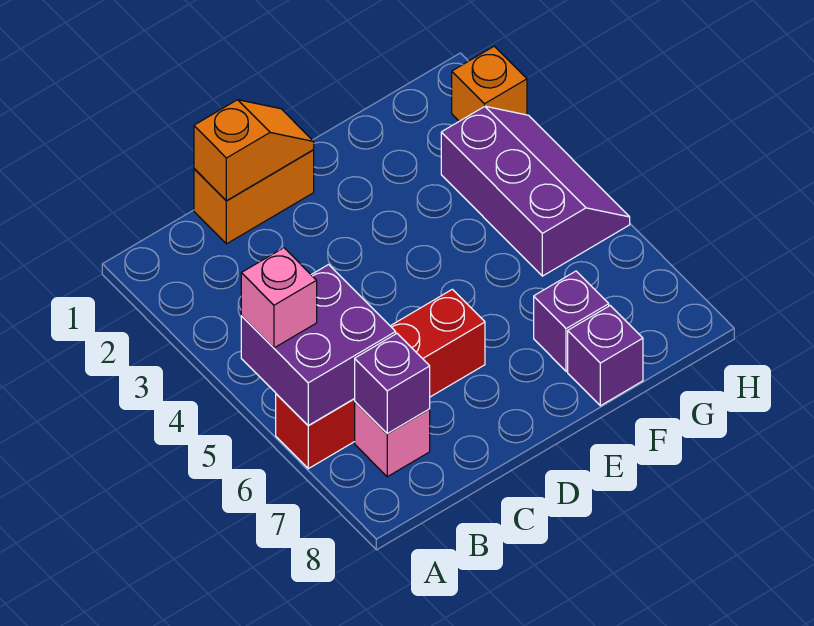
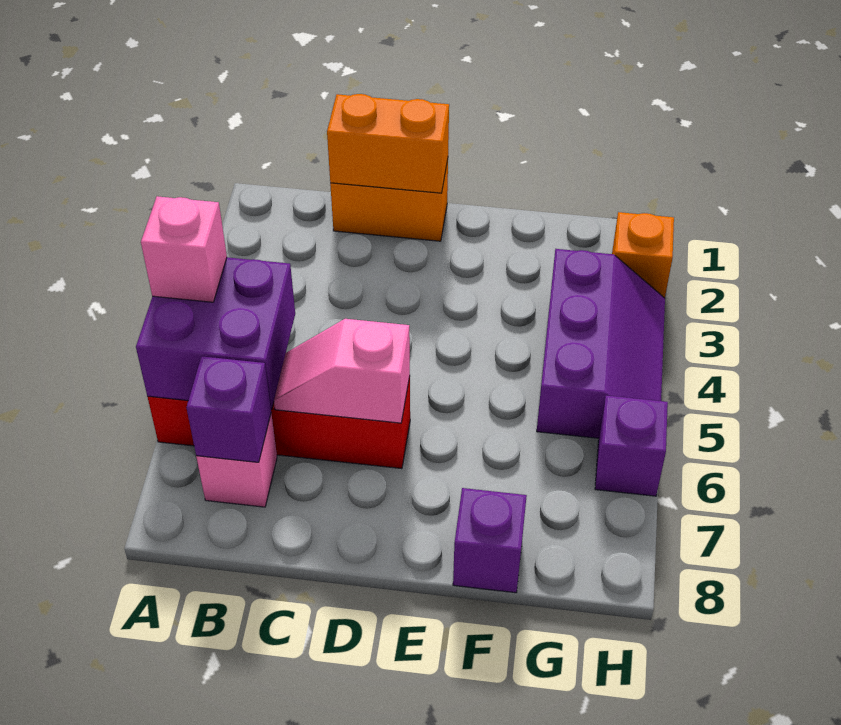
orange slope C1:D1 level 2 top C -> orange brick C1:D1 level 2
none -> pink slope C6:D6 level 2 top D
purple brick F7 level 1 -> purple brick H6 level 1

